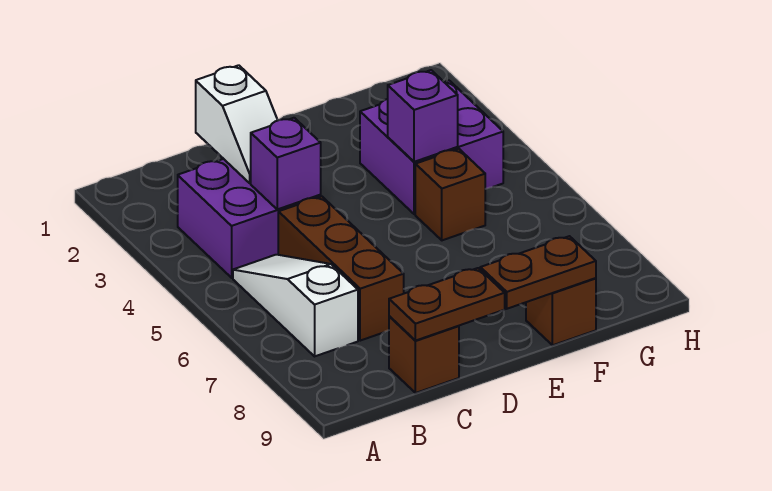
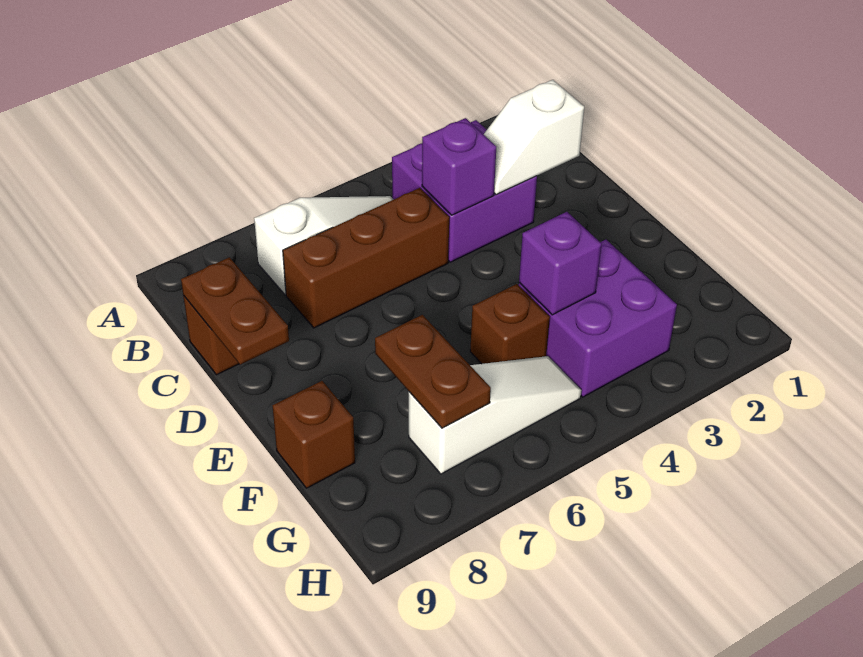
brown plate E9:F9 level 2 -> brown plate F7:G7 level 2
none -> white slope G5:G7 level 1 top 7

